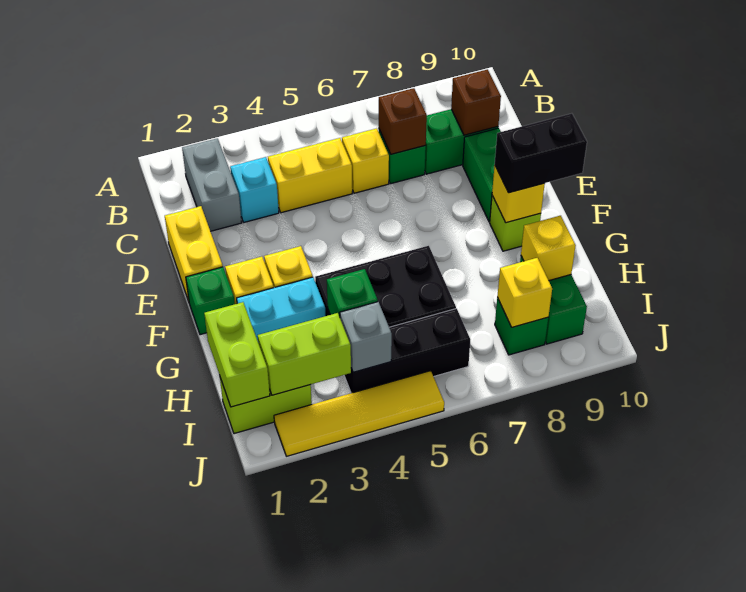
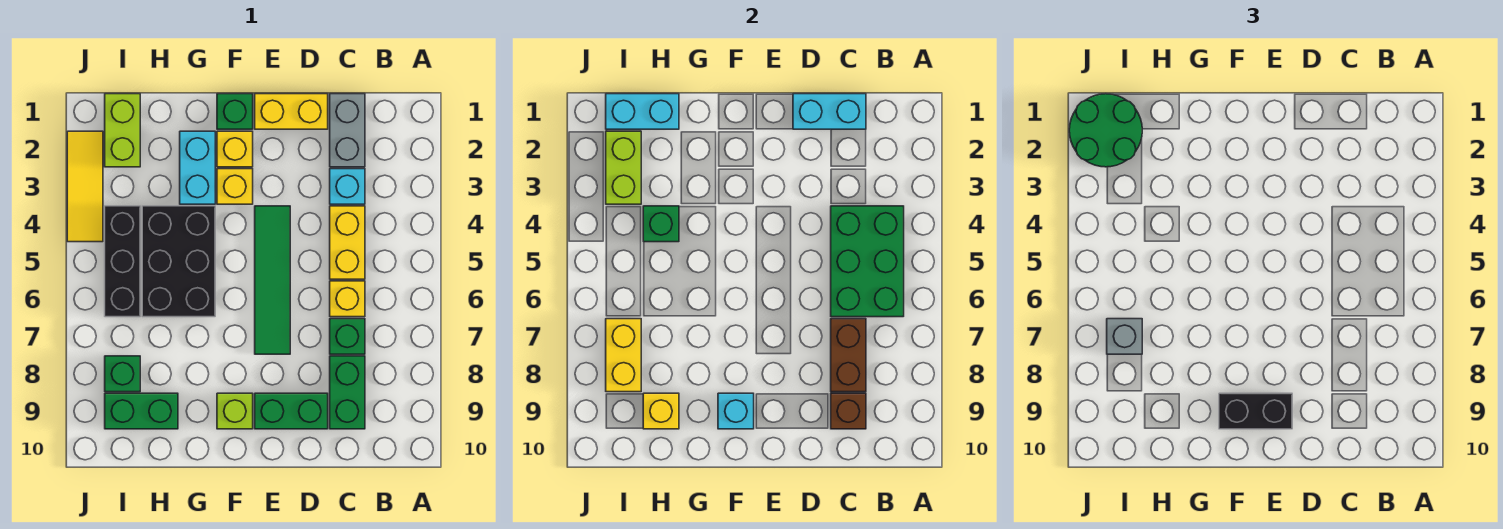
grey brick B2:C2 level 1 -> grey brick C1:C2 level 1
none -> green brick B4:C6 level 2
none -> cyan brick C1:D1 level 2
brown brick C7 level 2 -> brown brick C7:C8 level 2
none -> green tile E4:E7 level 1
yellow brick F9 level 2 -> cyan brick F9 level 2
black brick F9:F10 level 3 -> black brick E9:F9 level 3
lime brick H1:I1 level 2 -> cyan brick H1:I1 level 2
none -> green round brick I1:J2 level 3
grey brick I4 level 2 -> grey brick I7 level 3
yellow brick I8 level 2 -> yellow brick I7:I8 level 2
yellow tile J2:J5 level 1 -> yellow tile J2:J4 level 1

